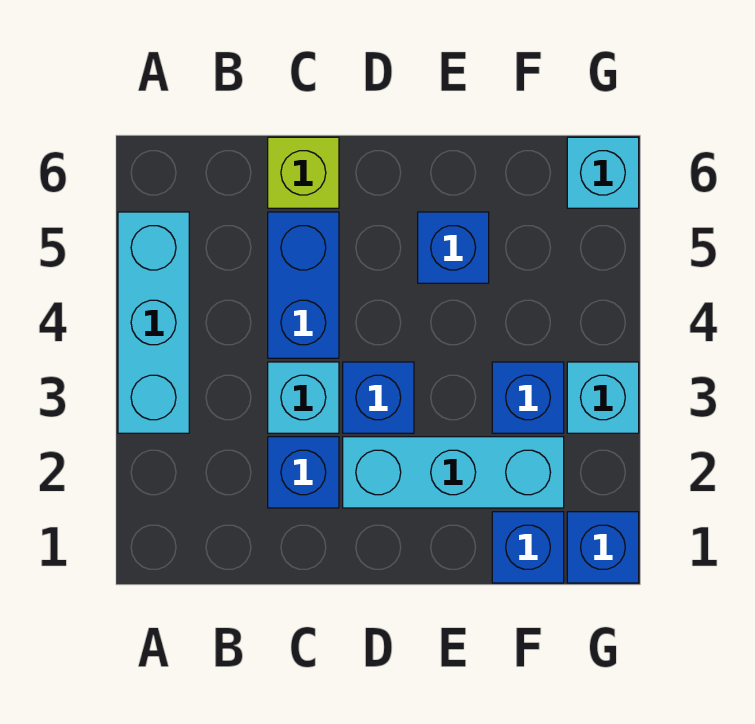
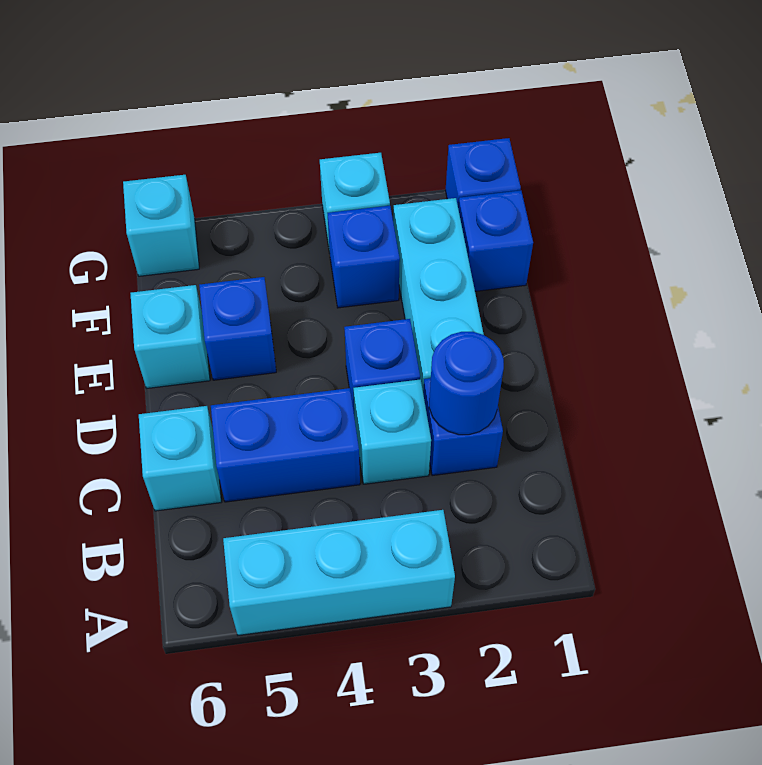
none -> blue round brick C2 level 2
lime brick C6 level 1 -> cyan brick C6 level 1
none -> cyan brick E6 level 1

